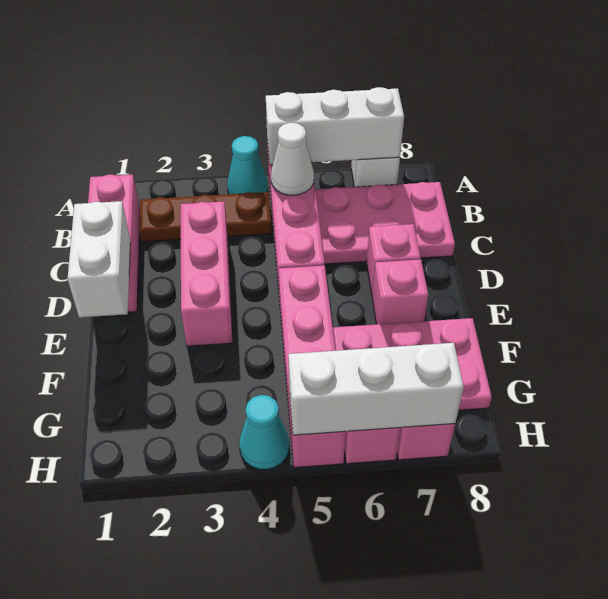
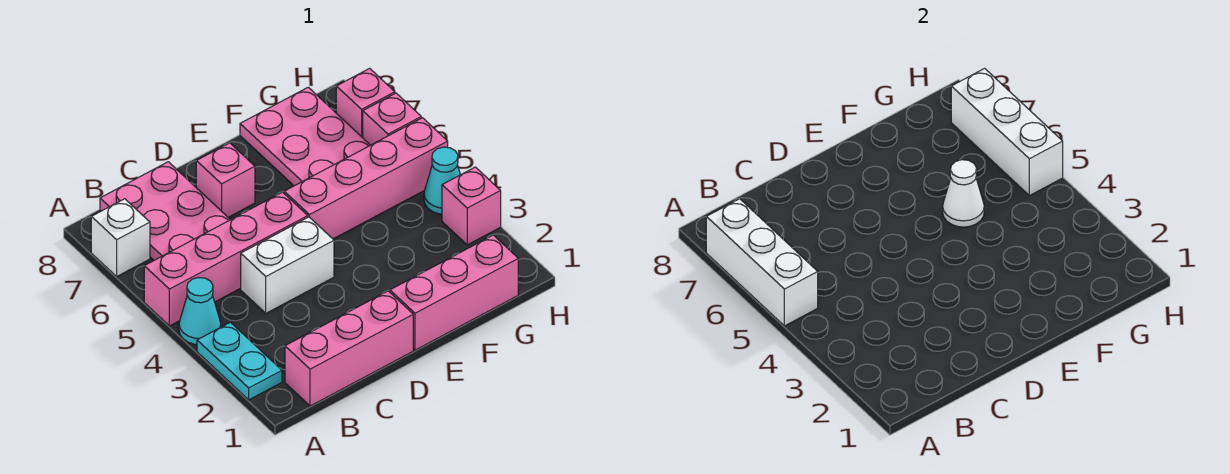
none -> cyan plate A2:A3 level 1
brown plate B2:B4 level 1 -> none
white cone B5 level 2 -> white cone F5 level 2
pink brick C3:E3 level 1 -> pink brick E1:G1 level 1
white brick D1:E1 level 2 -> white brick C4:D4 level 1
pink brick E7 level 1 -> pink brick H3 level 1

